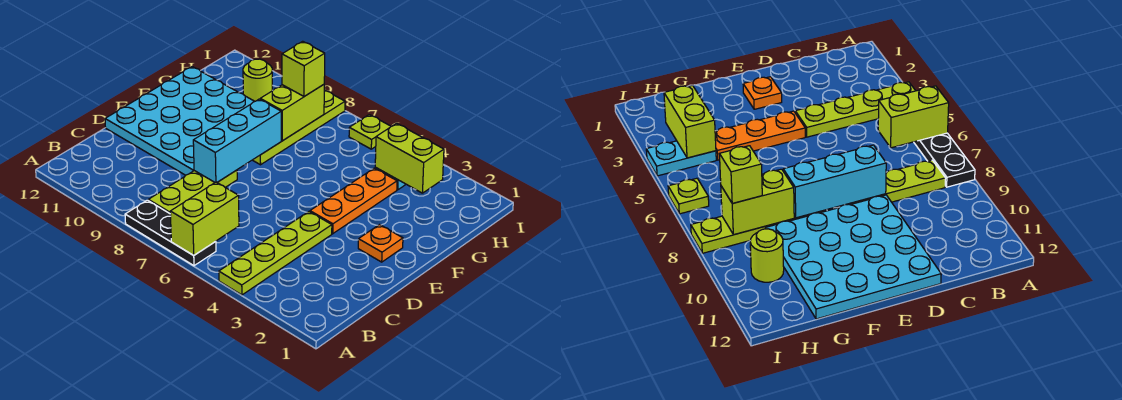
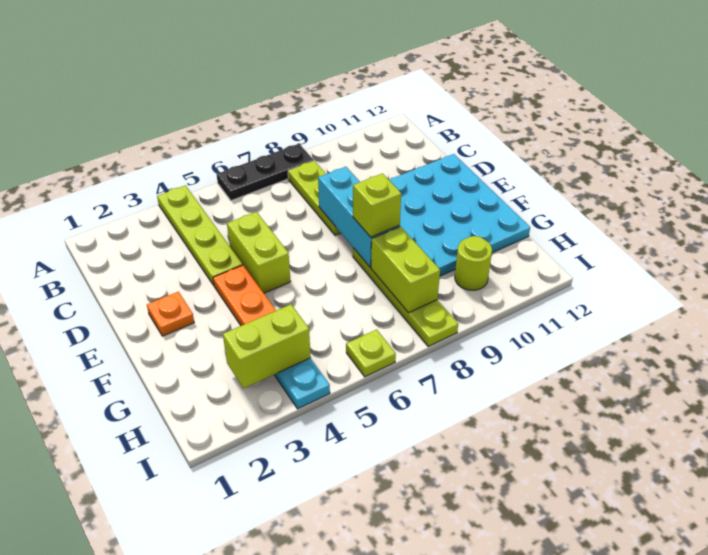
lime brick A6:B6 level 2 -> lime brick D5:E5 level 1
lime brick H8 level 3 -> lime brick F8 level 3

